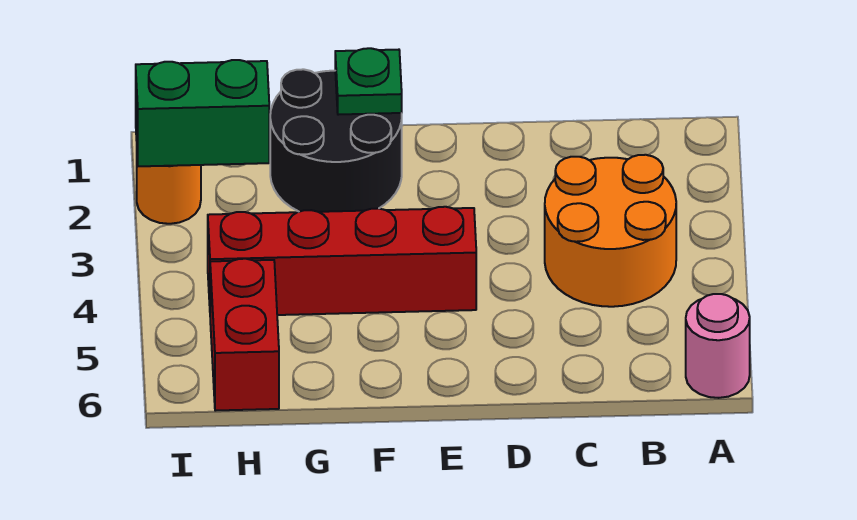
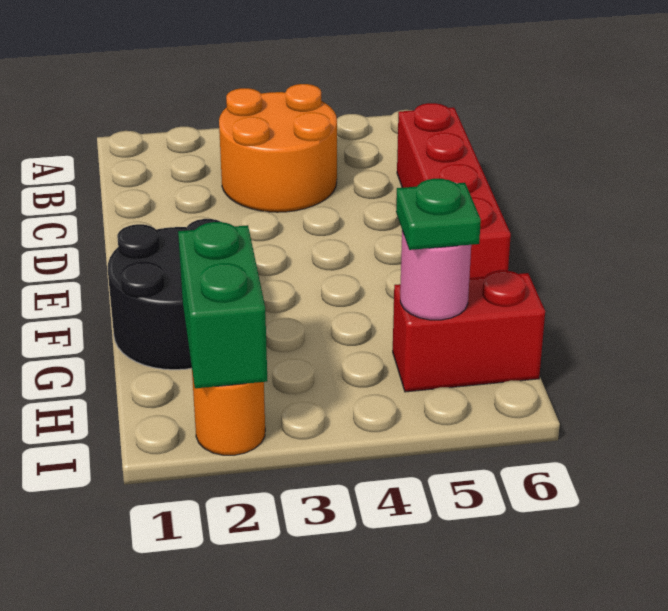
pink round brick A6 level 1 -> pink round brick H5 level 2
red brick E4:H4 level 1 -> red brick C6:F6 level 1
green plate F1 level 2 -> green plate H5 level 3

